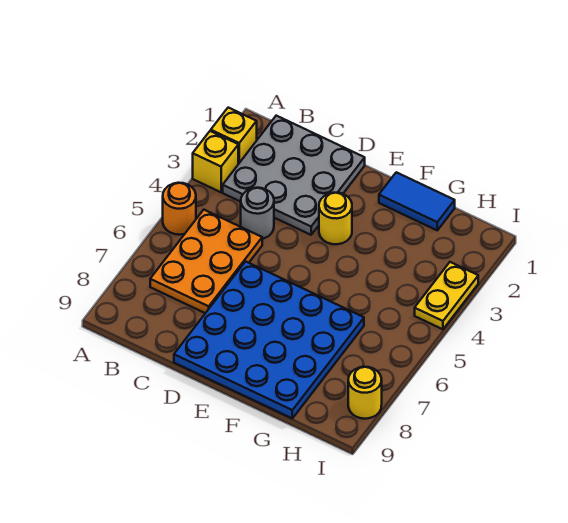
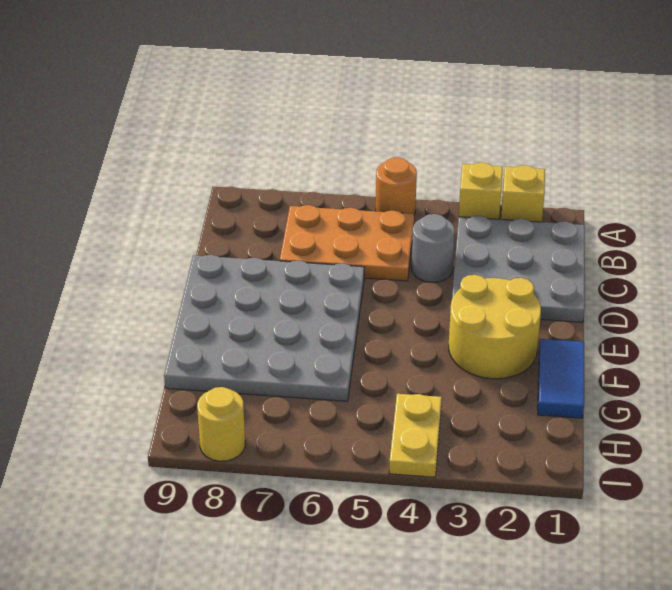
blue plate D6:G9 level 1 -> grey plate D6:G9 level 1
yellow round brick E3 level 1 -> yellow round brick E2:F3 level 1
yellow plate I3:I4 level 1 -> yellow plate H4:I4 level 1

